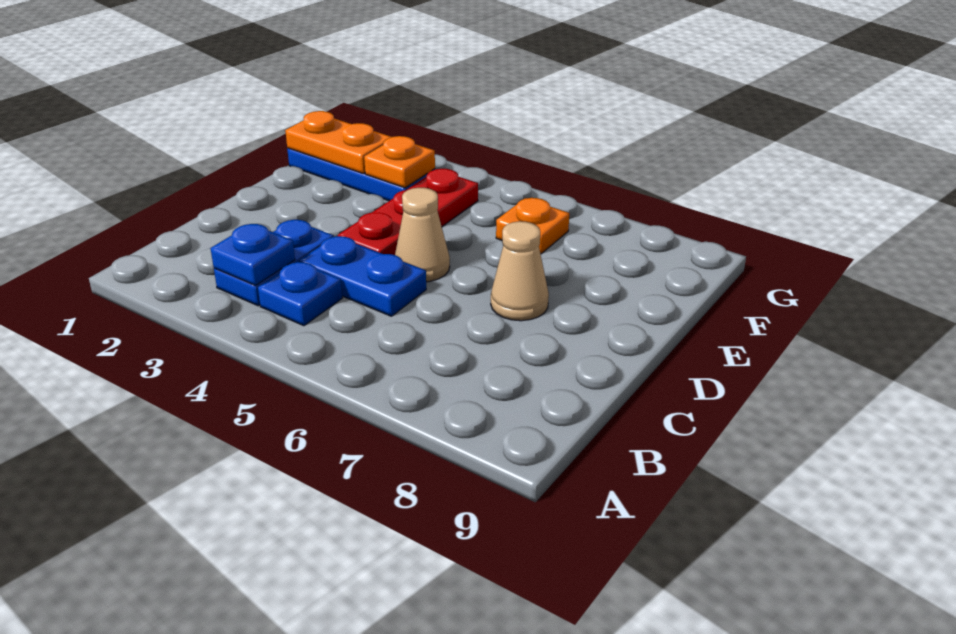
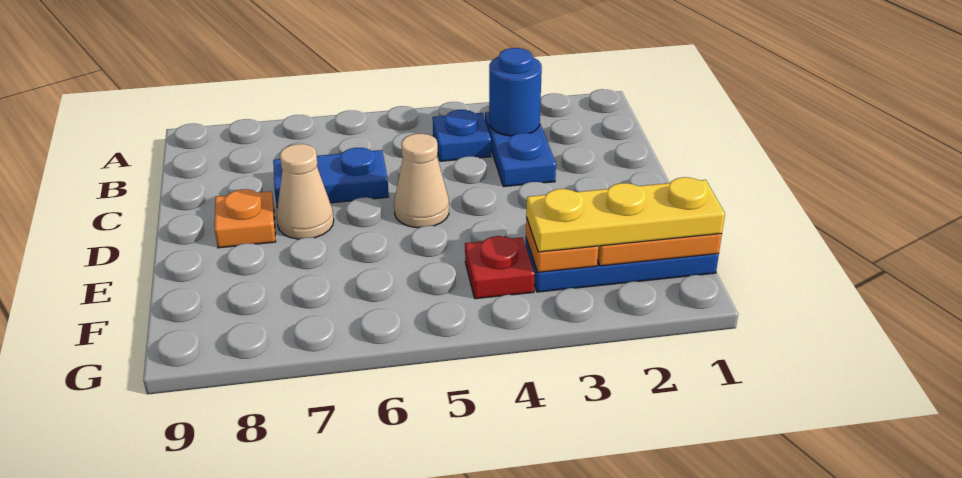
blue plate B3 level 2 -> blue round brick B3 level 2
blue plate C4:C5 level 1 -> blue plate C6:C7 level 1
red plate D4:F4 level 1 -> red plate F4 level 1
none -> yellow plate F1:F3 level 3
orange plate F6 level 1 -> orange plate D8 level 1

